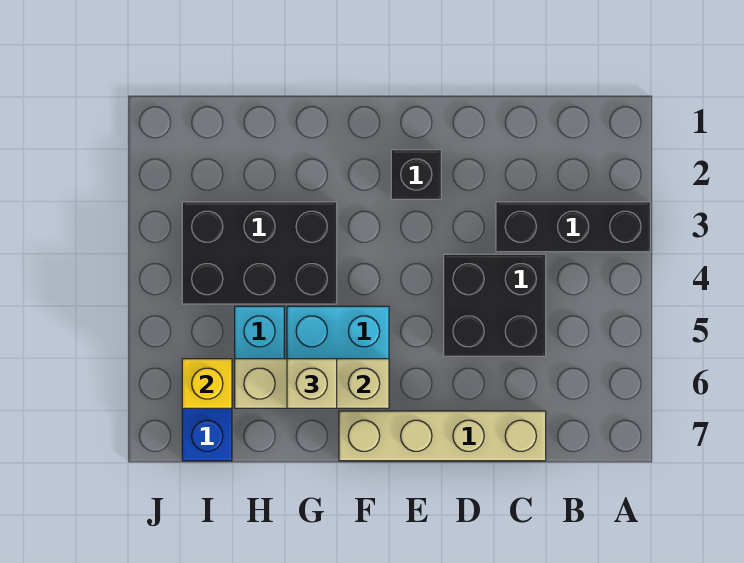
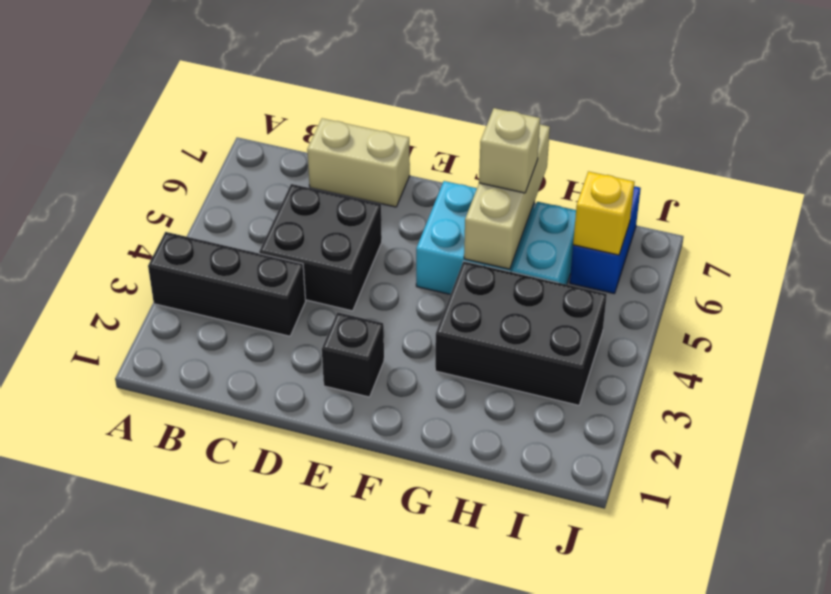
tan brick C7:F7 level 1 -> tan brick C7:D7 level 1
tan brick F6:H6 level 2 -> tan brick G5:G7 level 2

